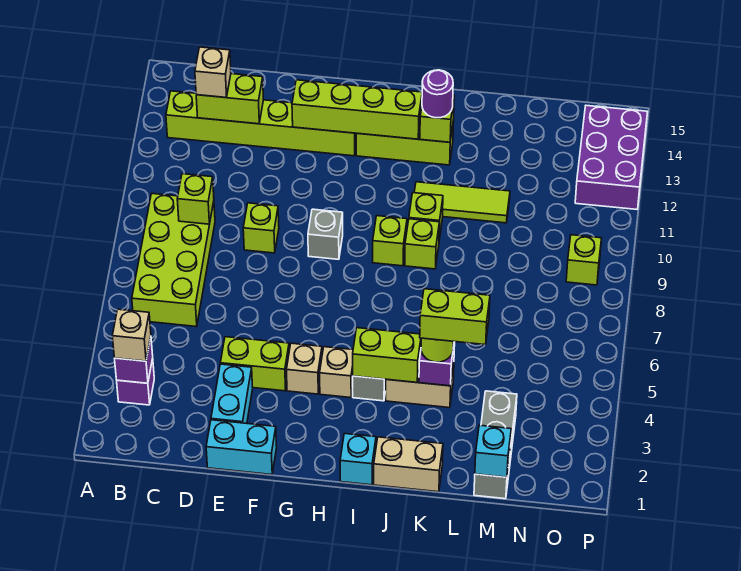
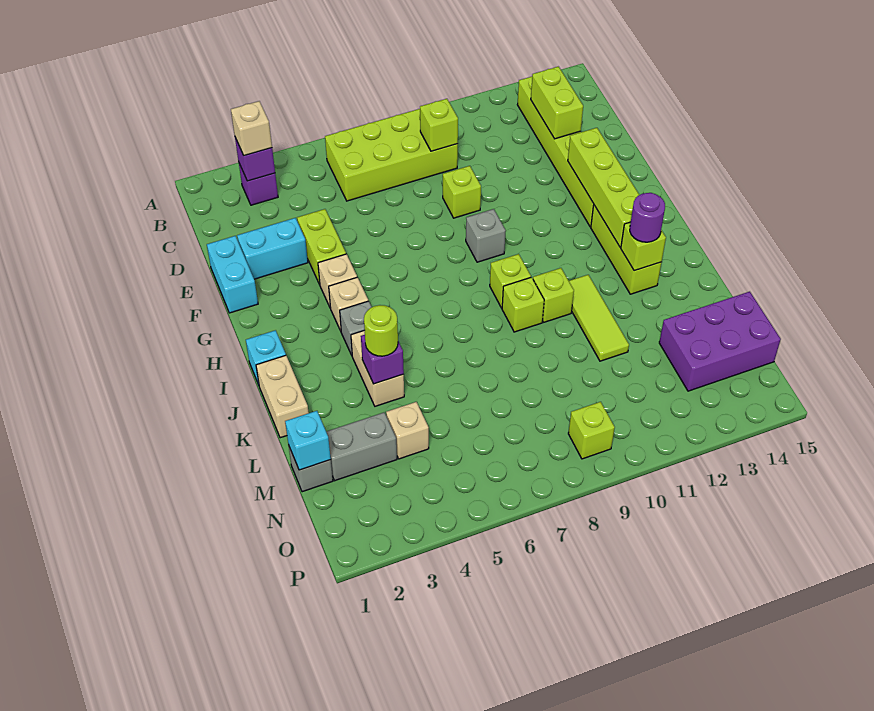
tan brick C13 level 3 -> tan brick M4 level 1
lime brick I4:J4 level 2 -> none
lime brick K4:L4 level 4 -> none
purple brick O12:P14 level 1 -> purple brick M13:N15 level 1

